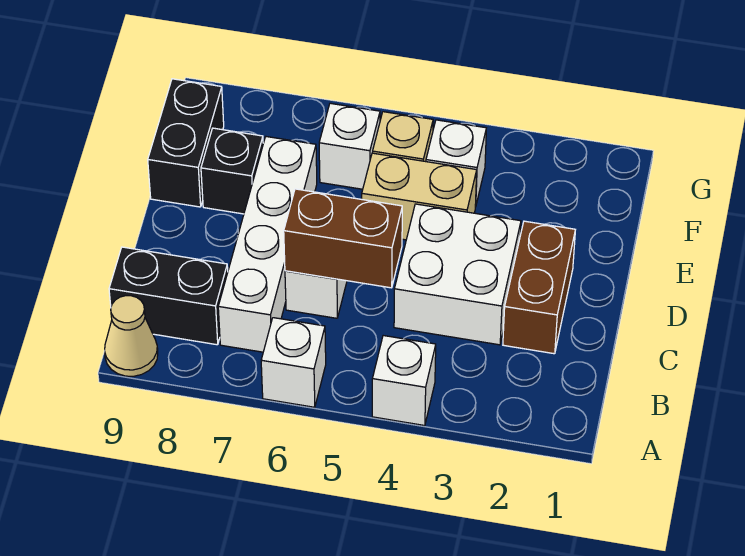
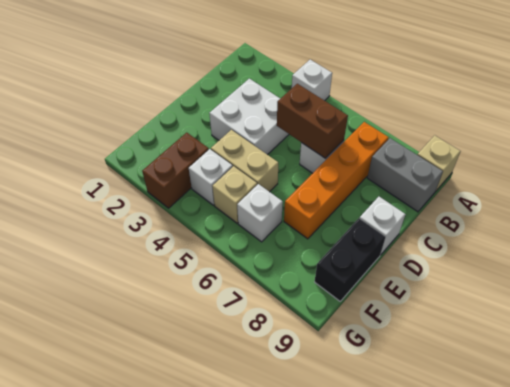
white brick A6 level 1 -> white brick D9 level 1
tan cone A9 level 1 -> tan brick A9 level 1
white brick B7:E7 level 1 -> orange brick B7:E7 level 1
black brick B8:B9 level 1 -> grey brick B8:B9 level 1
brown brick C2:D2 level 1 -> brown brick F3:G3 level 1
black brick E8 level 1 -> none

